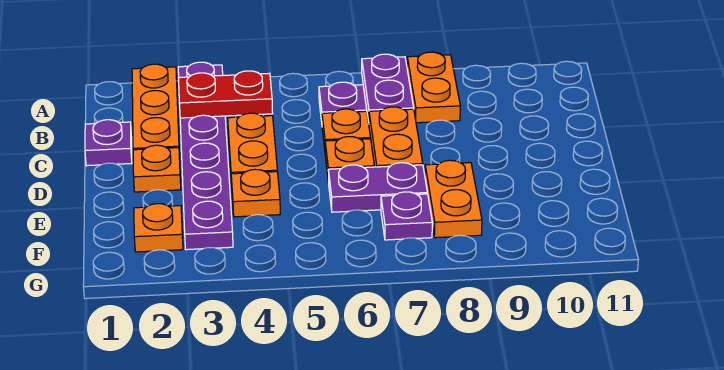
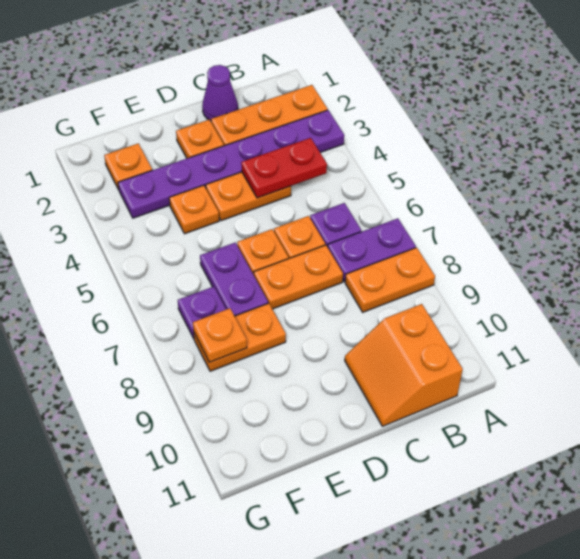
red plate B3:B4 level 2 -> red plate B4:C4 level 2
none -> orange slope B10:C11 level 1 top B
purple plate C1 level 1 -> purple cone C1 level 1
none -> orange plate F8 level 2

